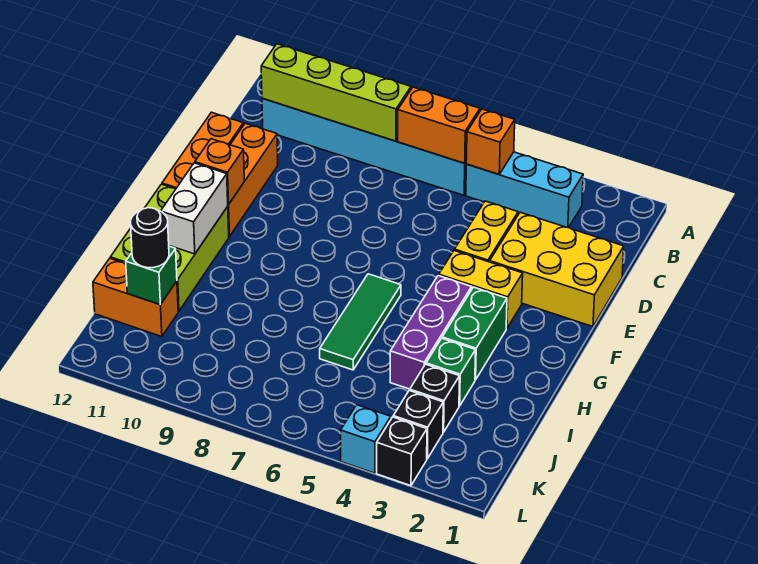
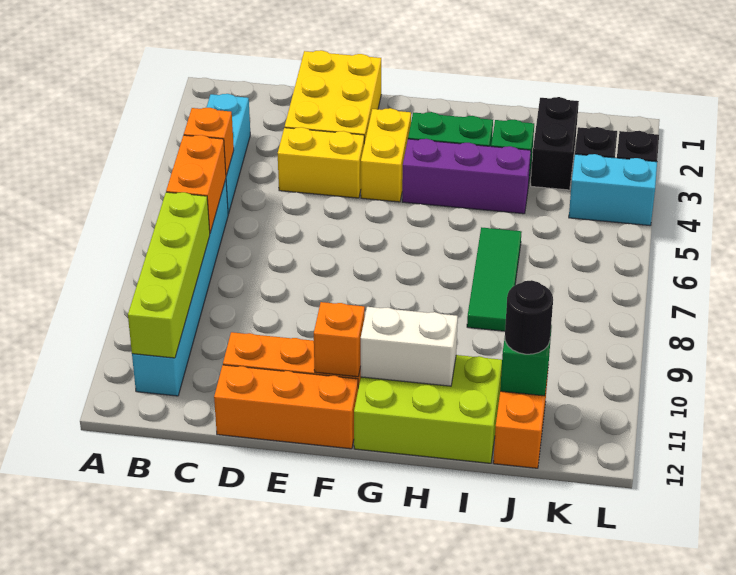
green tile G6:I6 level 1 -> green tile I6:I8 level 1
black brick J3 level 1 -> black brick J2:J3 level 1
cyan brick L4 level 1 -> cyan brick K4:L4 level 1

